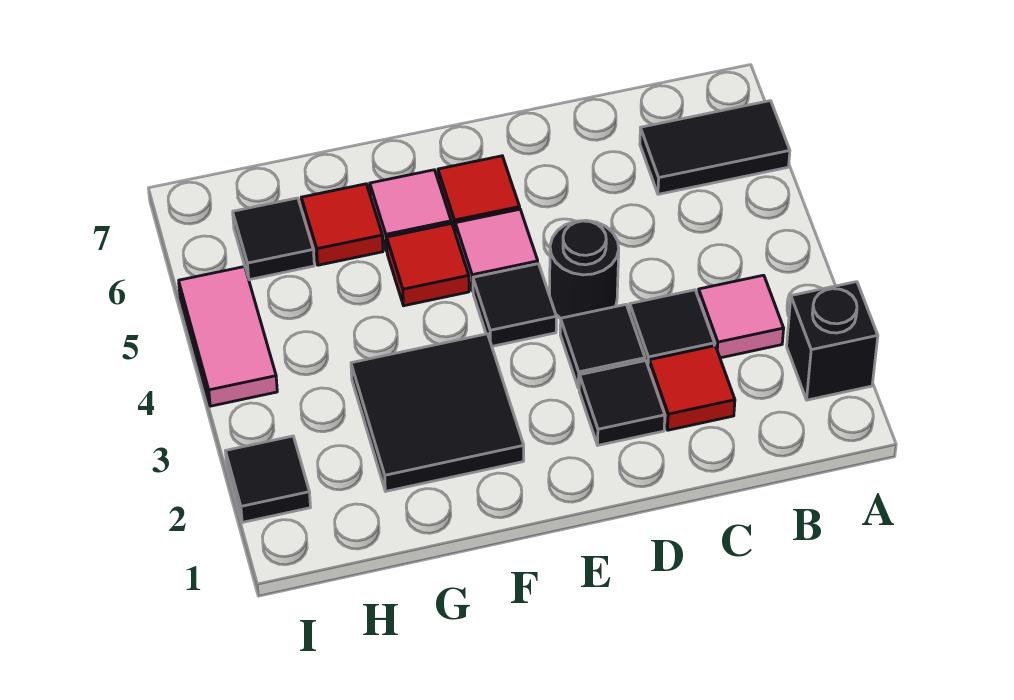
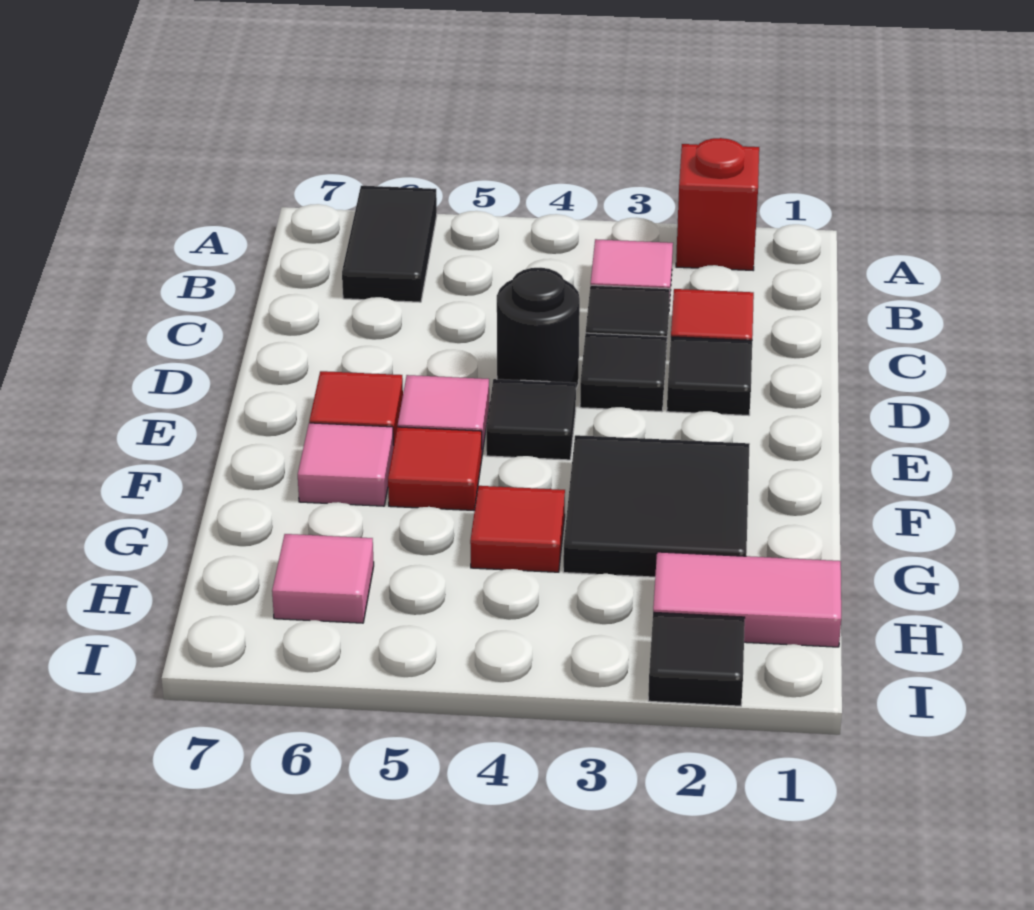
black brick A2 level 1 -> red brick A2 level 1
red tile G6 level 1 -> red tile G4 level 1
black tile H6 level 1 -> pink tile H6 level 1
pink tile I4:I5 level 1 -> pink tile H1:H2 level 1

